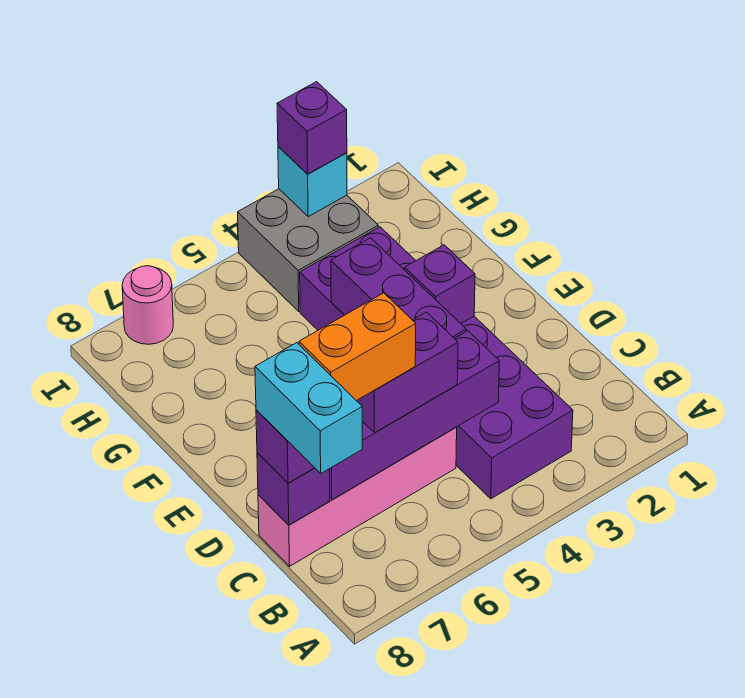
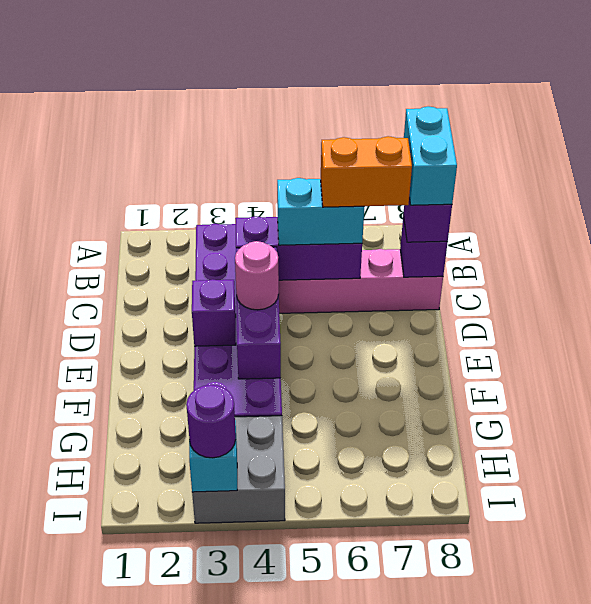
purple brick C4:C7 level 2 -> purple brick C4:C6 level 2
purple brick C5:C6 level 3 -> cyan brick C5:C6 level 3
purple brick I3 level 3 -> purple round brick I3 level 3
pink round brick I7 level 1 -> pink round brick E4 level 3

